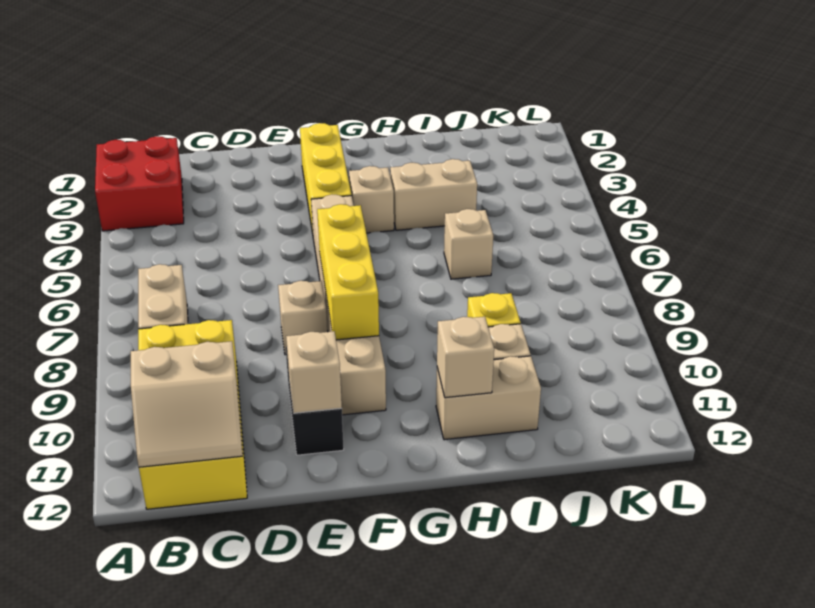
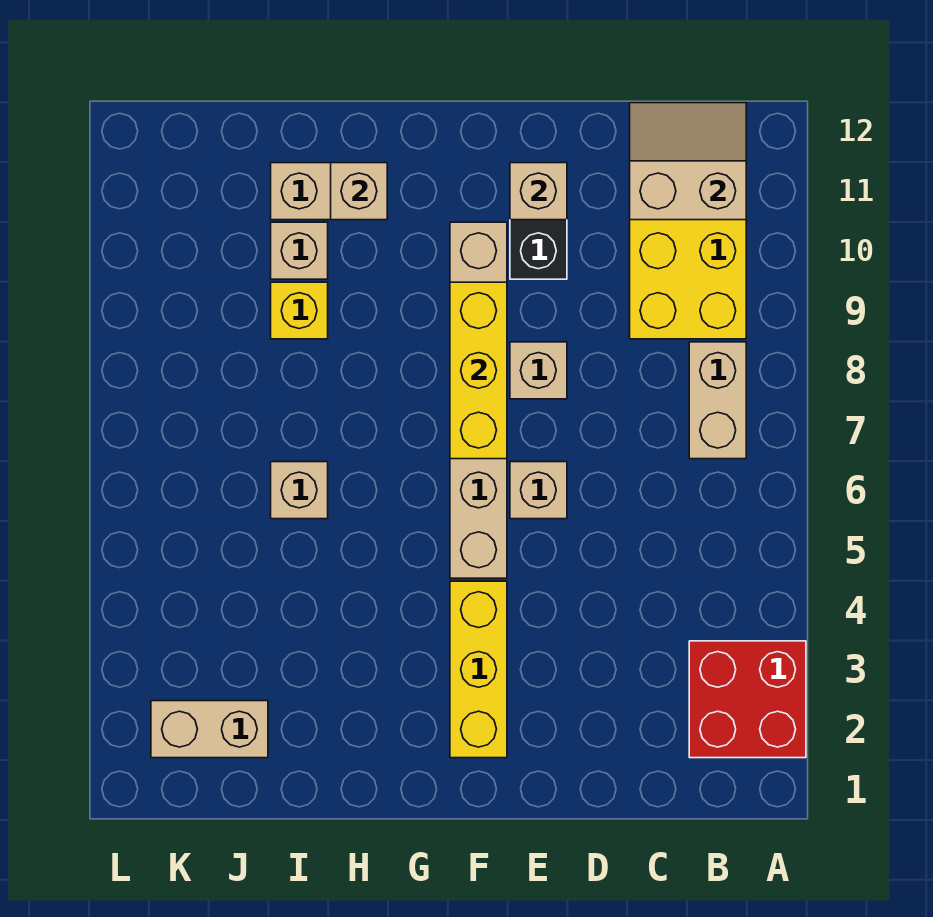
tan brick G4 level 1 -> tan brick E6 level 1
tan brick H4:I4 level 1 -> tan brick J2:K2 level 1

